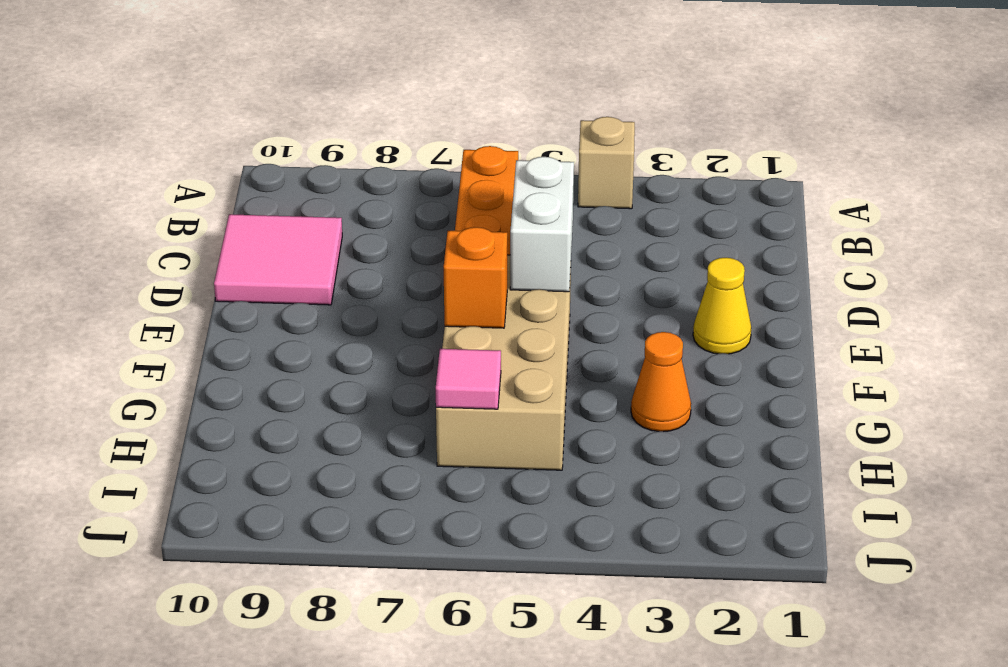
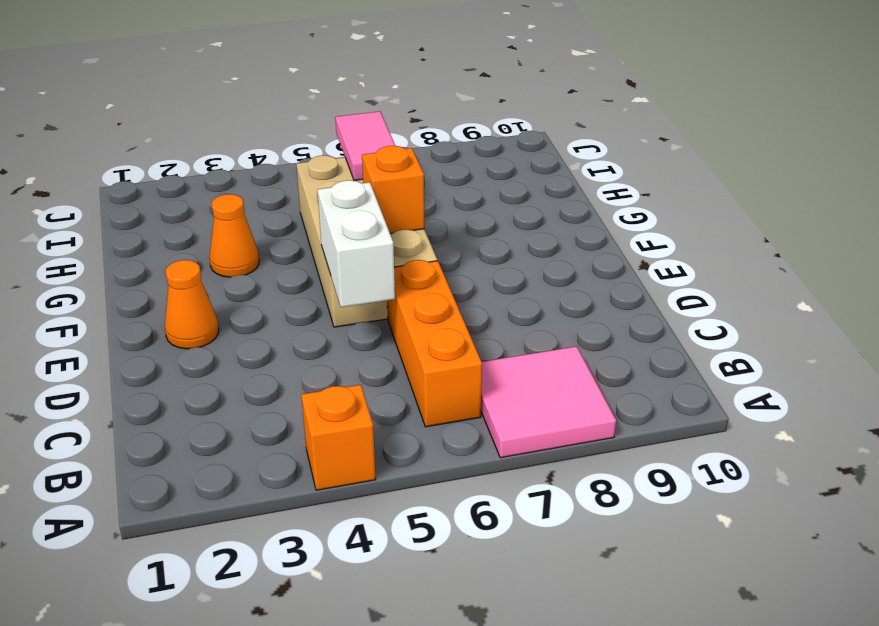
tan brick A4 level 1 -> orange brick A4 level 1
pink tile C9:D10 level 1 -> pink tile A7:B8 level 1
yellow cone E2 level 1 -> orange cone E2 level 1
pink tile H6 level 2 -> pink tile H6:I6 level 2

